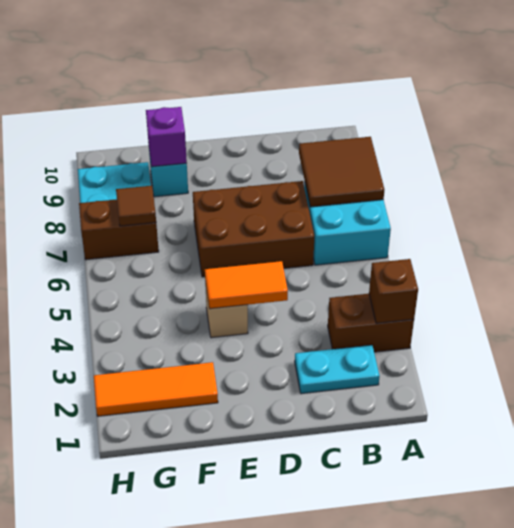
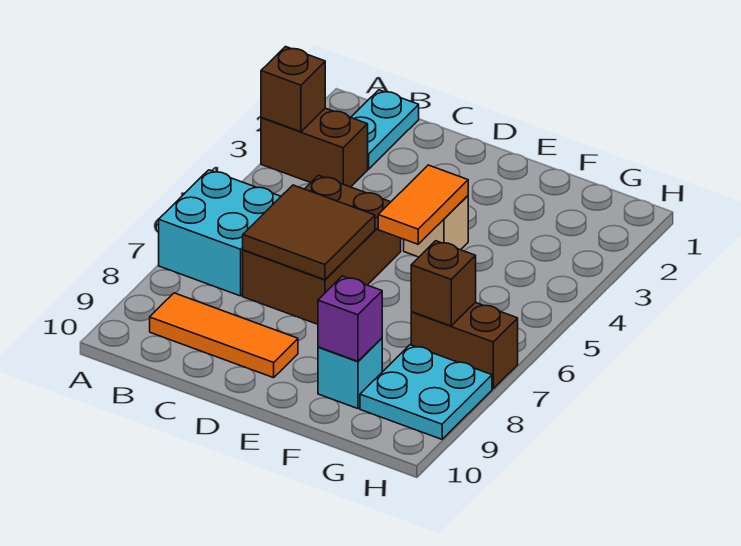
brown tile A7:B8 level 2 -> brown tile C6:D7 level 2
cyan plate B2:C2 level 1 -> cyan plate B1:B2 level 1
brown brick C6:E7 level 1 -> brown brick C5:D7 level 1
orange tile D4:E4 level 2 -> orange tile E4:E5 level 2
orange tile F2:H2 level 1 -> orange tile B9:D9 level 1
brown tile G7 level 2 -> brown brick G7 level 2

